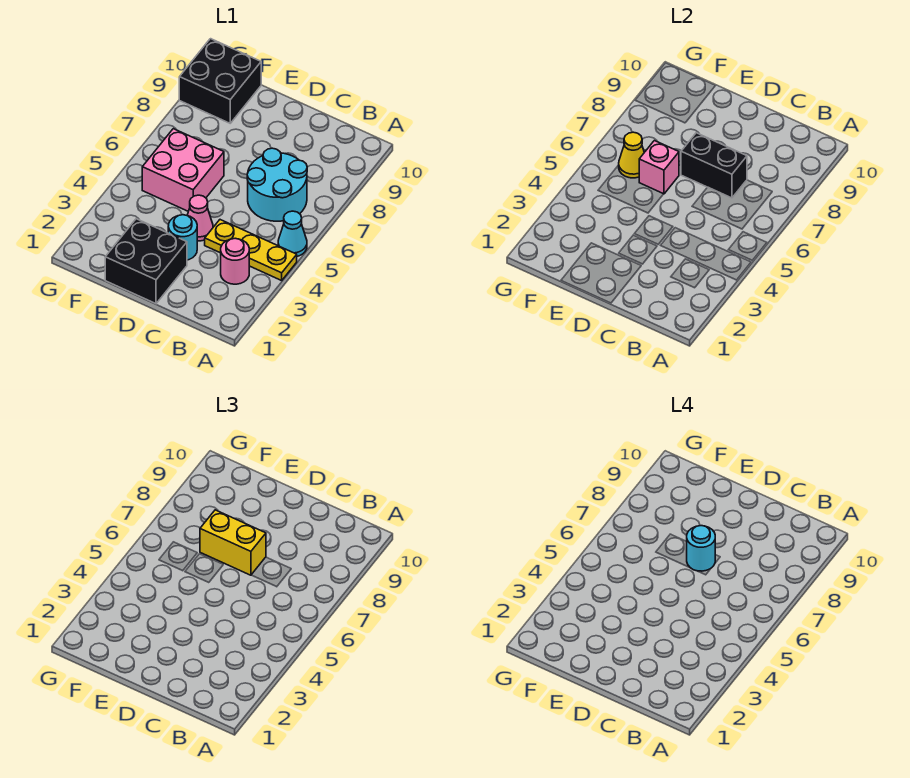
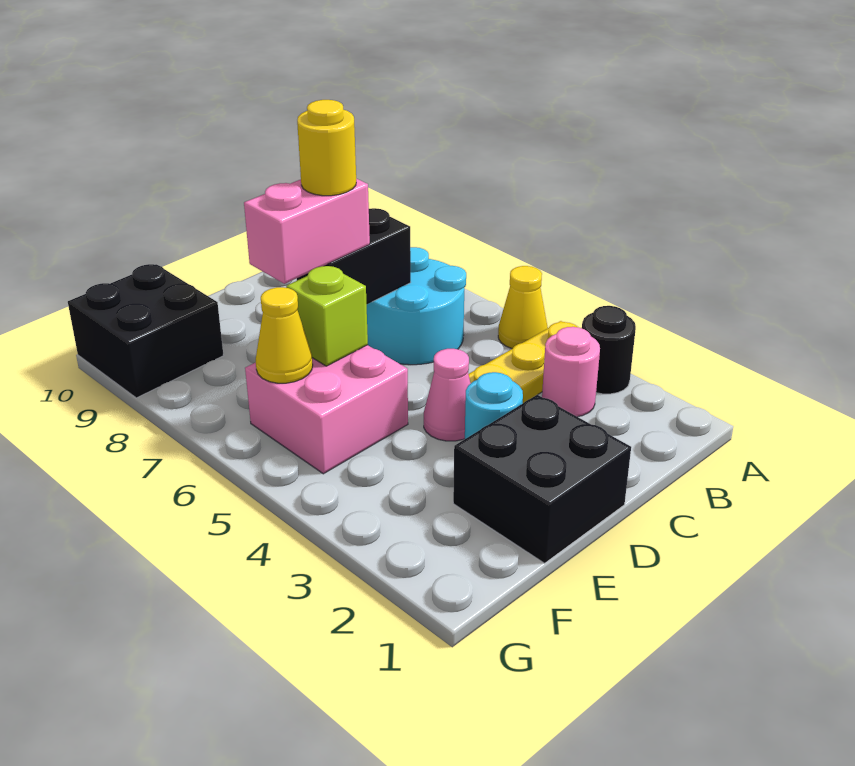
none -> black round brick A3 level 1
cyan cone A5 level 1 -> yellow cone A5 level 1
yellow brick D7:E7 level 3 -> pink brick D7:E7 level 3
cyan round brick D7 level 4 -> yellow round brick D7 level 4
pink brick E6 level 2 -> lime brick E6 level 2

